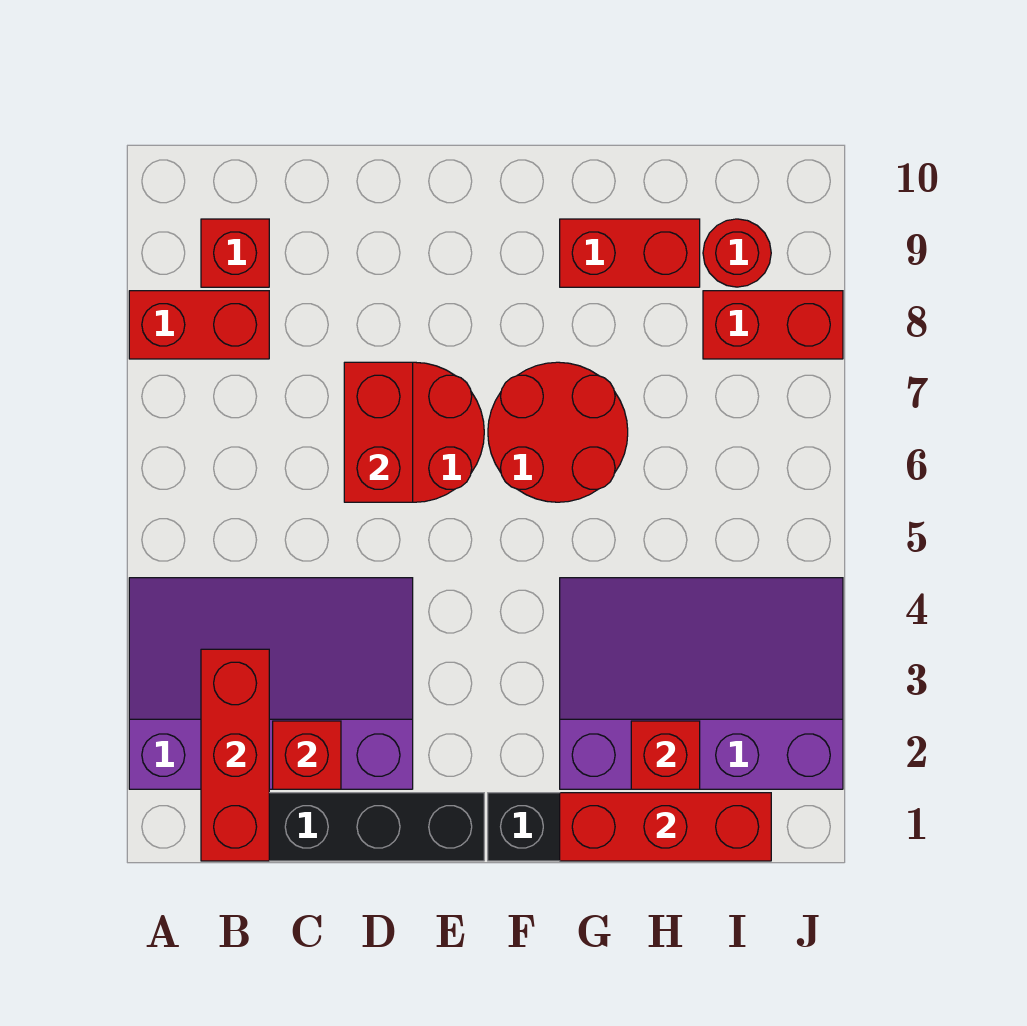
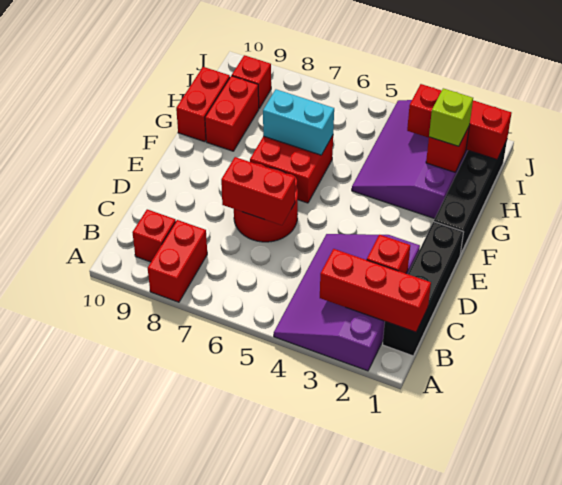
red round brick F6:G7 level 1 -> red brick F6:G7 level 1
red brick G1:I1 level 2 -> red brick I1:I3 level 2
none -> cyan brick G6:G7 level 2
none -> lime brick H2 level 3
red brick I8:J8 level 1 -> red brick G10:H10 level 1
red round brick I9 level 1 -> red brick I9 level 1

